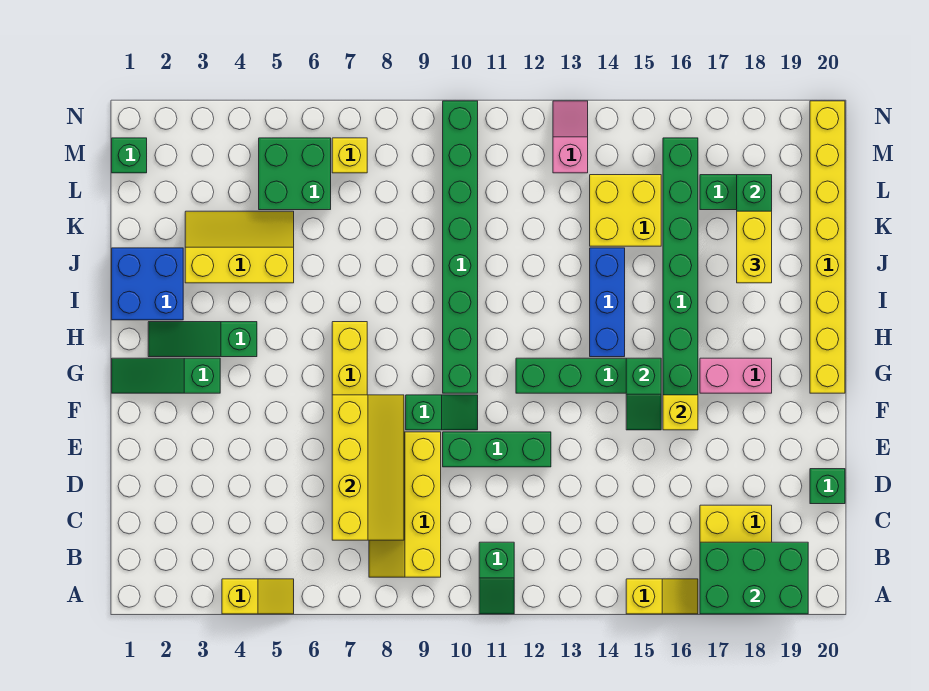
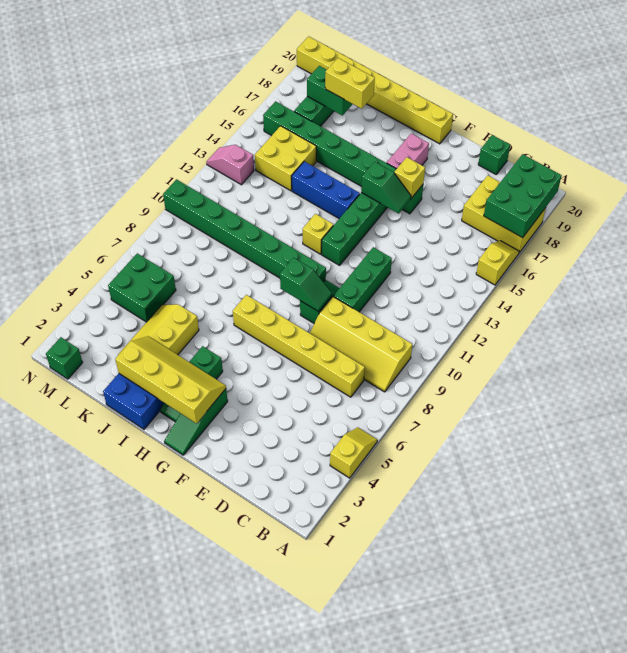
green slope A11:B11 level 1 top B -> green slope F9:G9 level 2 top G
yellow slope C7:F8 level 2 top 7 -> yellow slope G2:J3 level 2 top 2
yellow brick M7 level 1 -> yellow brick H12 level 1

